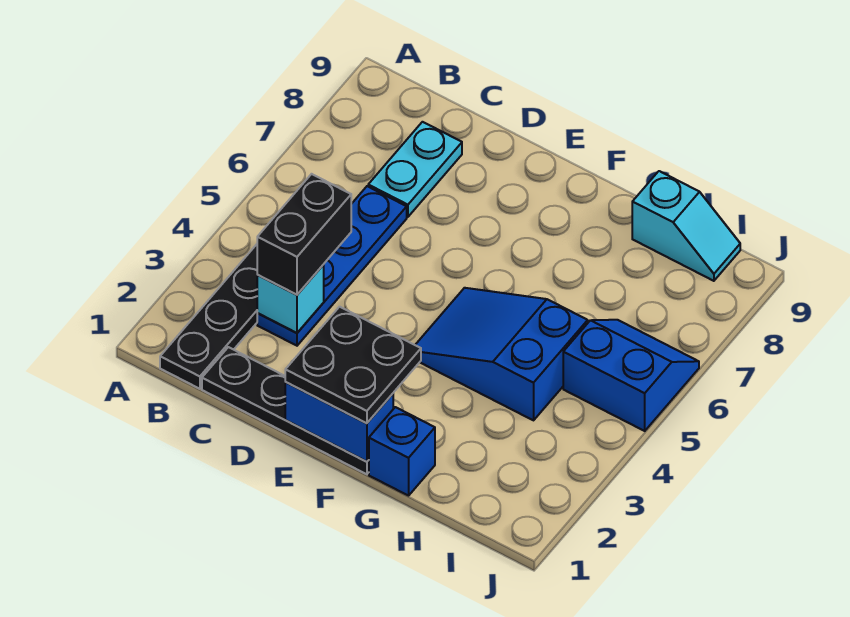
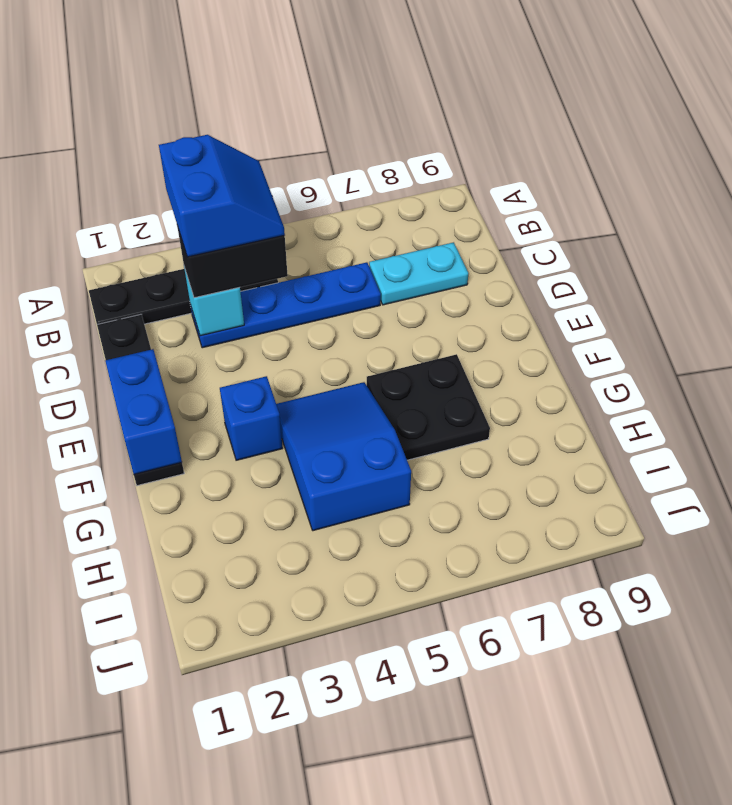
black plate E1:F2 level 3 -> black plate F6:G7 level 1
blue brick G1 level 1 -> blue brick F3 level 1
cyan slope H9:I9 level 1 top H -> none
blue slope I5:J6 level 1 top 5 -> blue slope B3:C4 level 4 top 3

